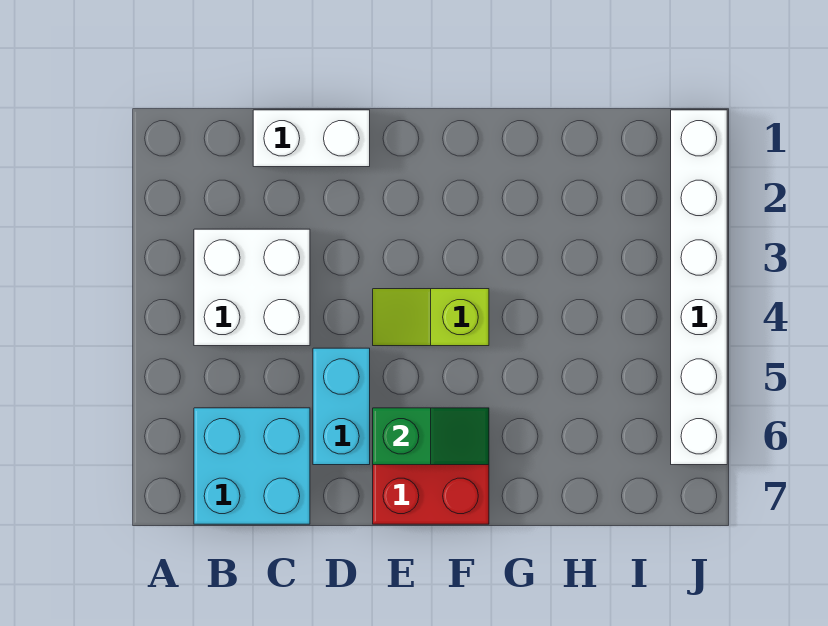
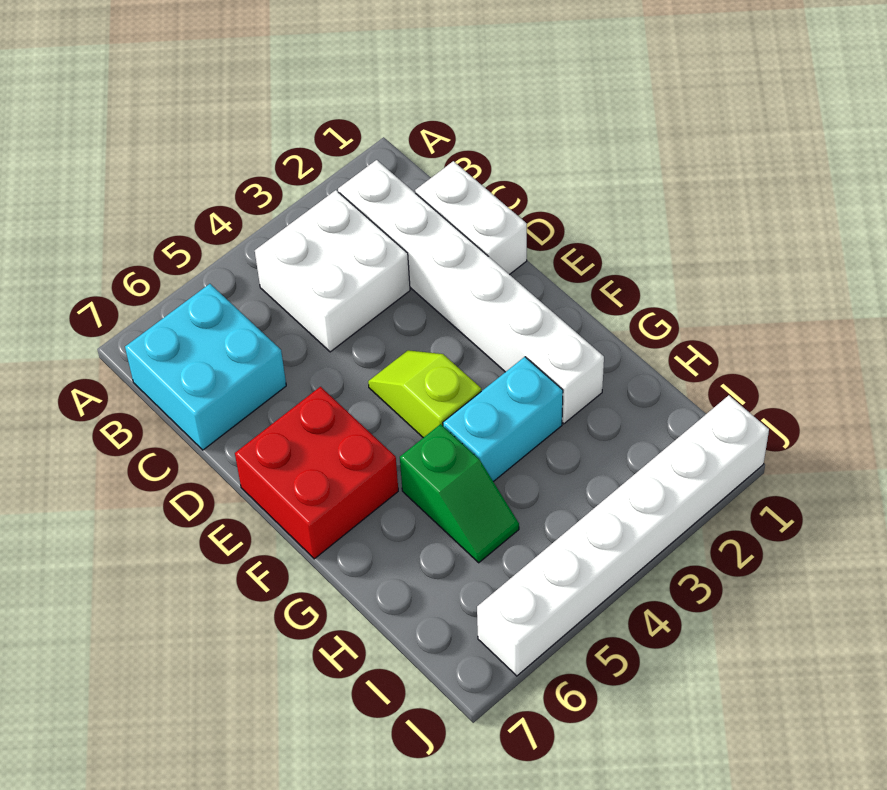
none -> white brick B2:G2 level 1
cyan brick D5:D6 level 1 -> cyan brick G3:G4 level 1
green slope E6:F6 level 2 top E -> green slope G5:H5 level 1 top G

